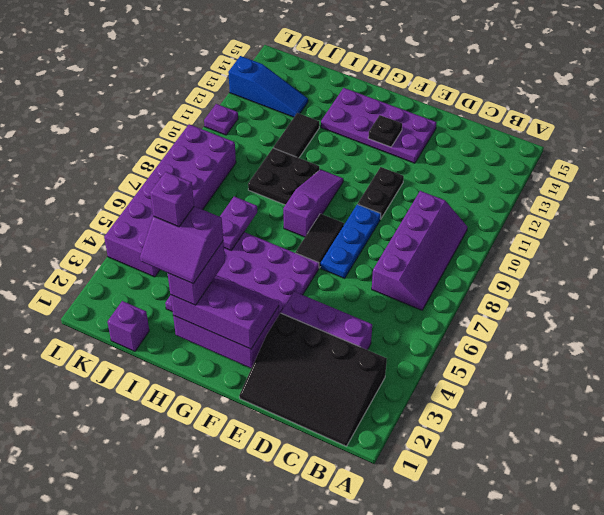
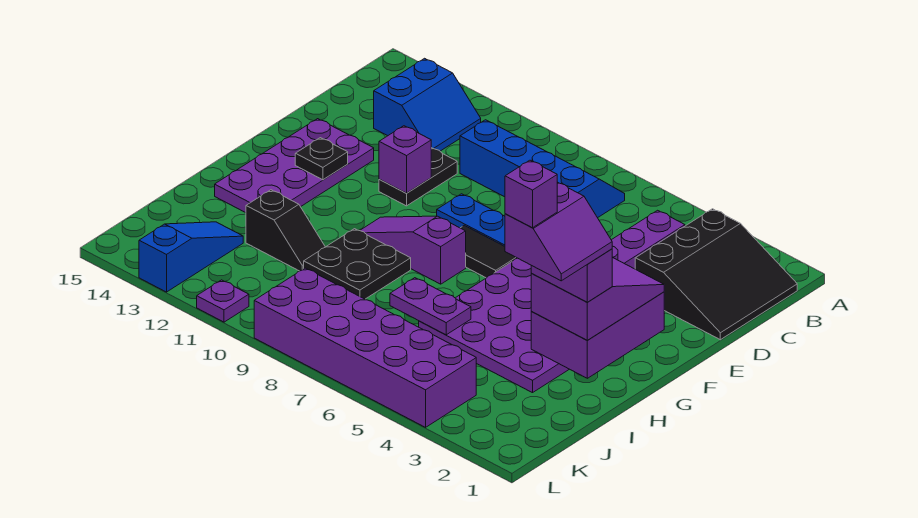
black slope B1:E3 level 1 top 3 -> black slope B1:D3 level 1 top 3
purple slope B7:C10 level 1 top C -> blue slope B7:C10 level 1 top C
none -> blue slope B12:C13 level 1 top 13
black plate E10:E11 level 1 -> black plate D11:E11 level 1
purple slope F2:H3 level 3 top 2 -> purple slope F2:H3 level 3 top H
black tile I11:I12 level 1 -> black slope I11:I12 level 1 top 12
purple brick J1 level 1 -> purple brick E11 level 2

